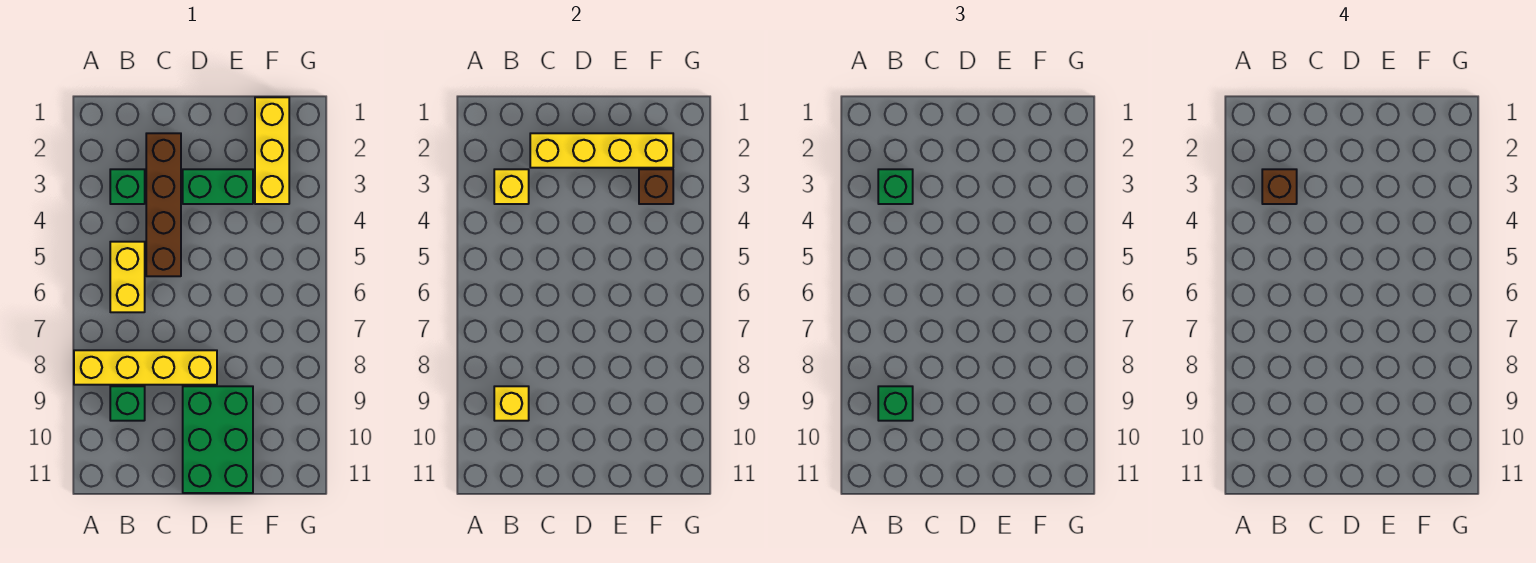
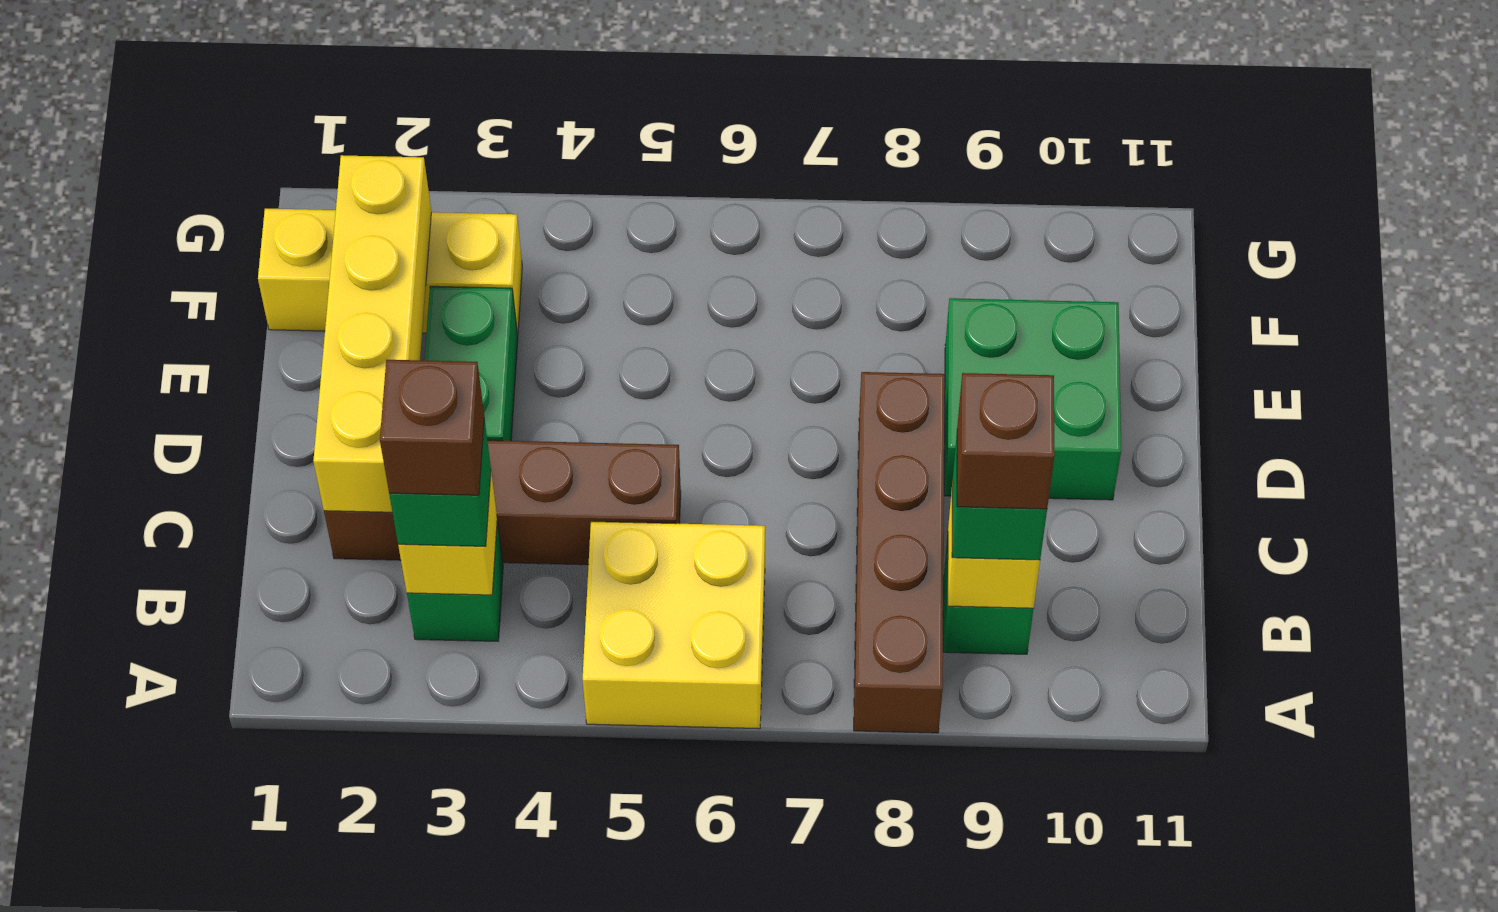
yellow brick A8:D8 level 1 -> brown brick A8:D8 level 1
yellow brick B5:B6 level 1 -> yellow brick A5:B6 level 1
green brick D9:E11 level 1 -> green brick D9:E10 level 1
brown brick F3 level 2 -> brown brick B9 level 4

